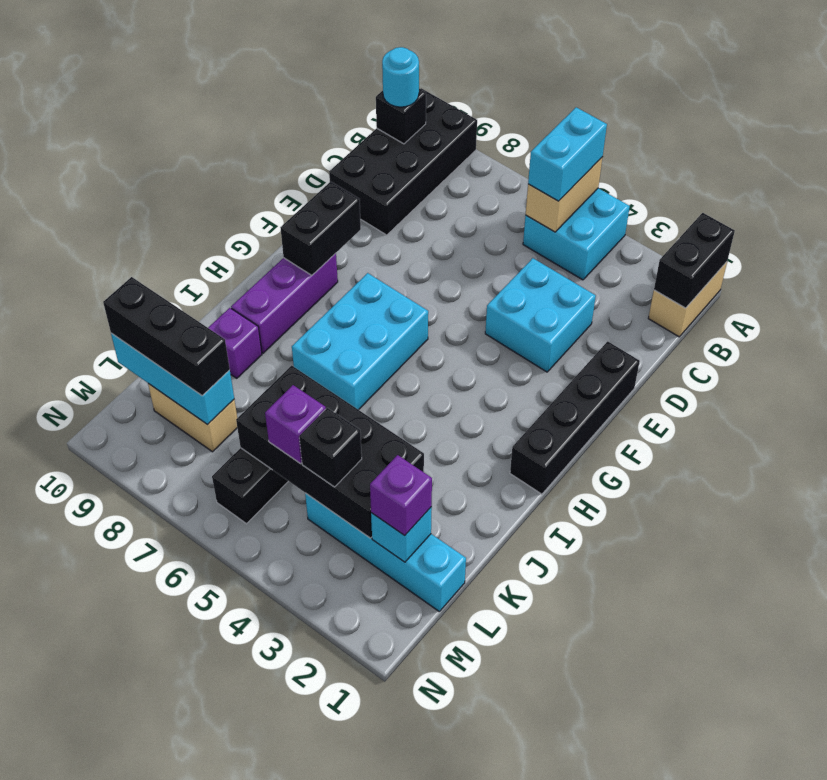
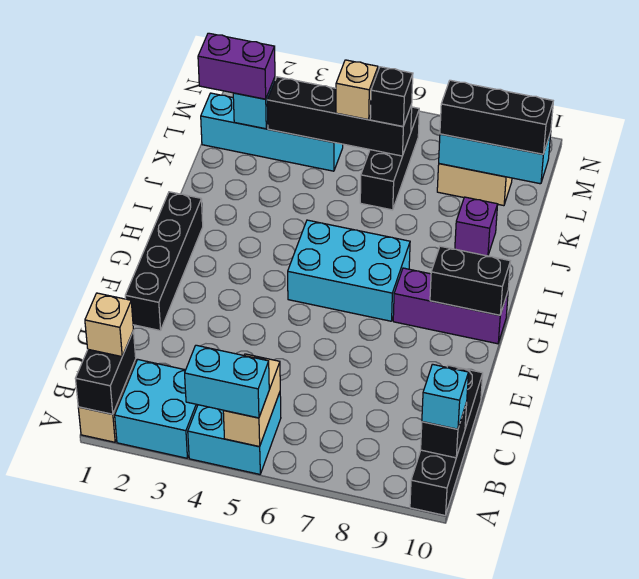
cyan brick A5:B5 level 3 -> cyan brick A4:A5 level 3
black brick A9:D10 level 1 -> black brick A10:D10 level 1
none -> tan brick B1 level 3
cyan round brick B10 level 3 -> cyan brick B10 level 3
cyan brick D3:E4 level 1 -> cyan brick A2:B3 level 1
black brick F9:G9 level 2 -> black brick G9:G10 level 2
cyan brick G6:I7 level 1 -> cyan brick G5:H7 level 1
purple brick G9:I9 level 1 -> purple brick G8:G10 level 1
black brick K3:L6 level 2 -> black brick L3:L6 level 2
purple brick L2 level 3 -> purple brick L1:L2 level 3
black brick L4 level 3 -> black brick L6 level 3
purple brick L5 level 3 -> tan brick L5 level 3

